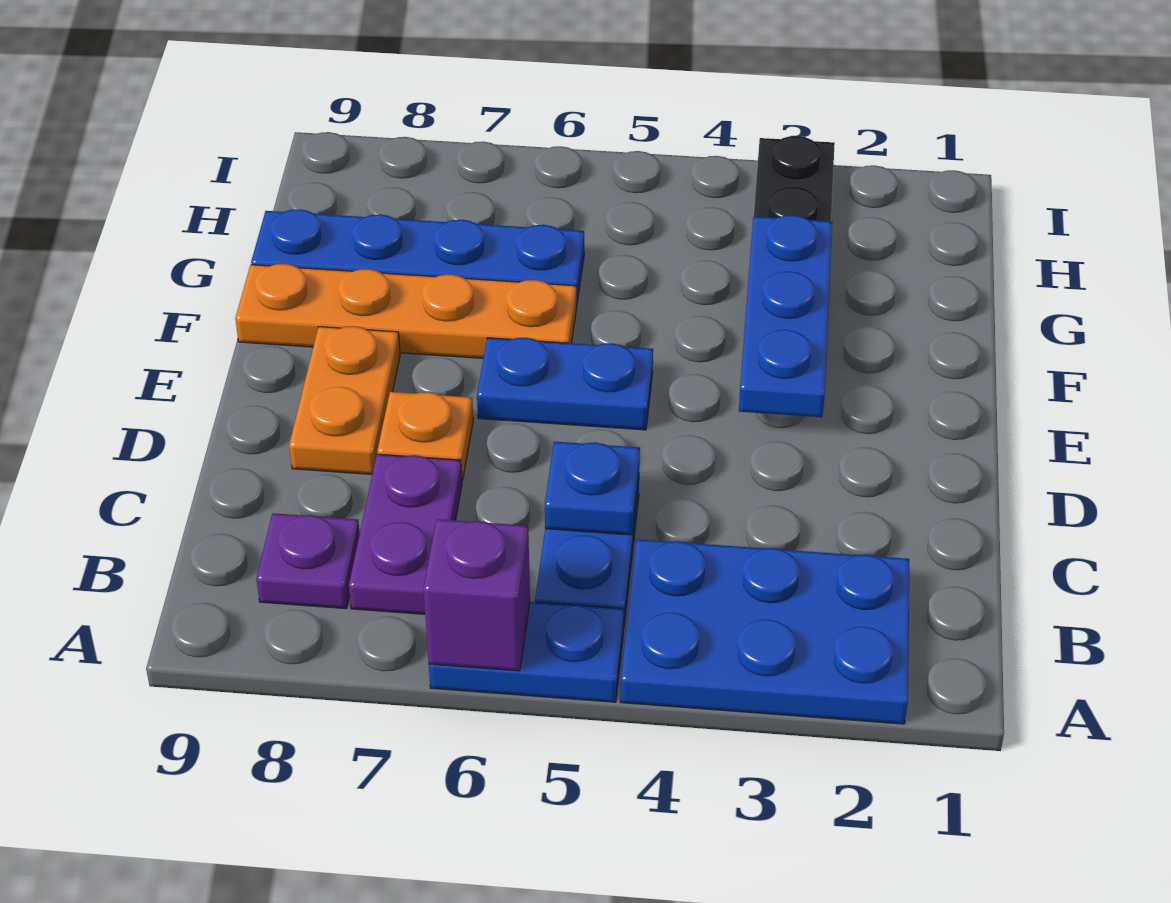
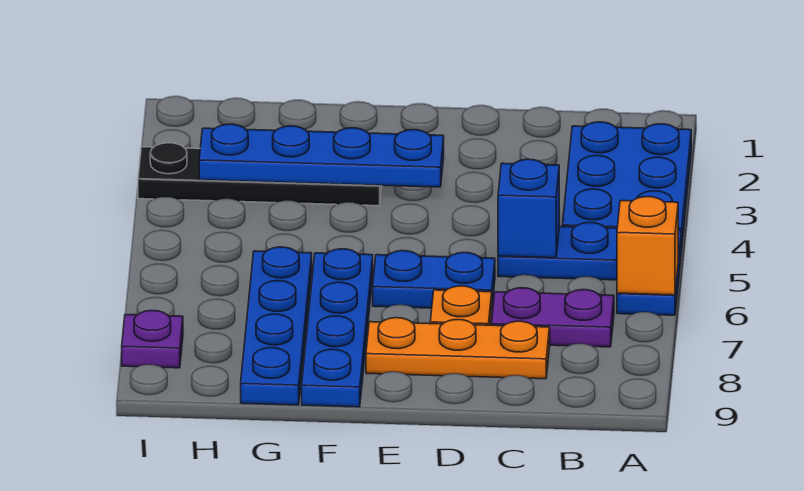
purple brick A6 level 2 -> orange brick A6 level 2
purple plate B8 level 1 -> purple plate I8 level 1
blue plate C5 level 2 -> blue brick C5 level 2
orange plate D8:E8 level 1 -> orange plate C8:E8 level 1
blue plate E3:G3 level 2 -> blue plate E3:H3 level 2
blue plate E5:E6 level 1 -> blue plate D6:E6 level 1
orange plate F6:F9 level 1 -> blue plate F6:F9 level 1

